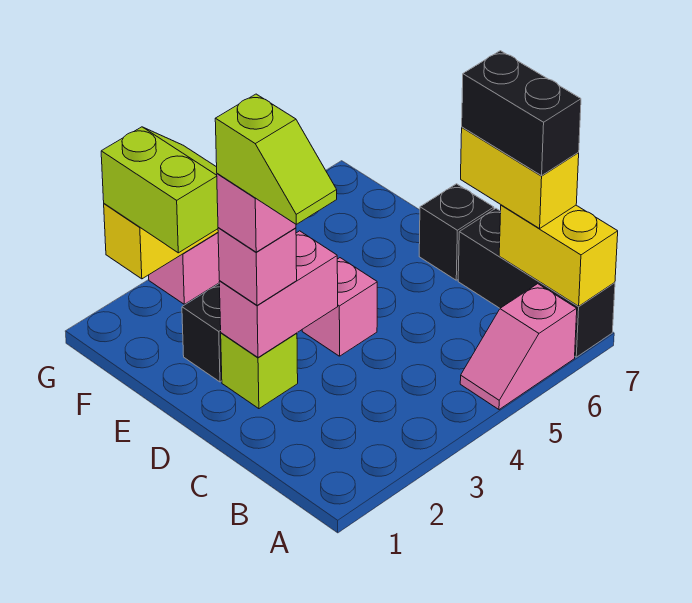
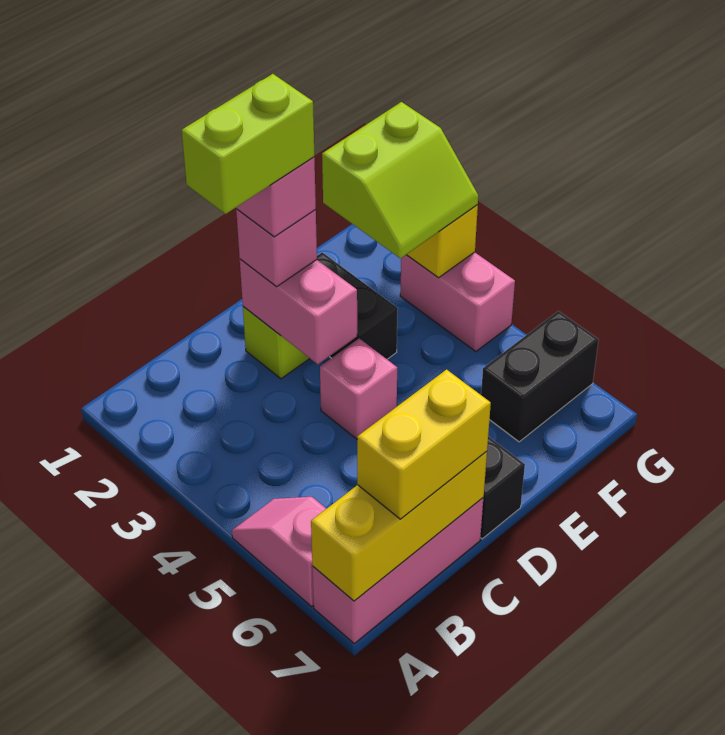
black brick A7:C7 level 1 -> pink brick A7:C7 level 1
yellow brick A7:B7 level 2 -> yellow brick A7:C7 level 2
black brick B7:C7 level 4 -> black brick F6:G6 level 1
lime slope C2:D2 level 5 top D -> lime brick C2:D2 level 5

